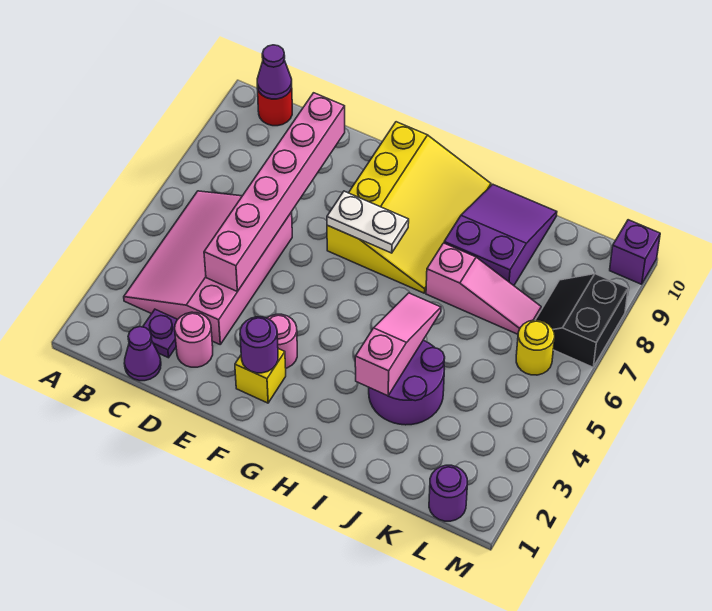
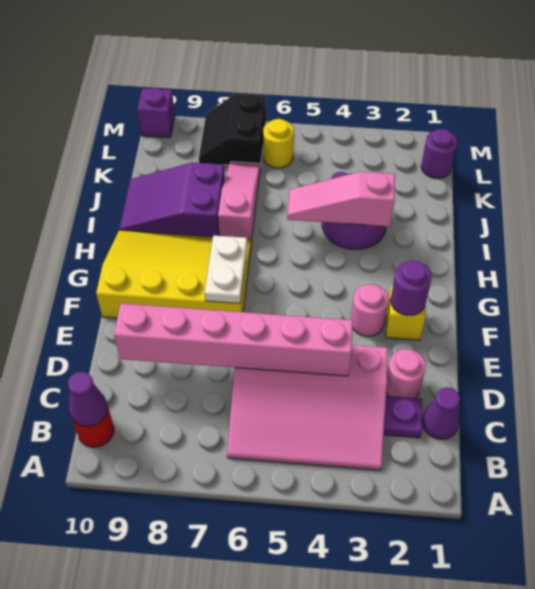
black slope L7:M8 level 1 top M -> black slope L7:M8 level 1 top 7

